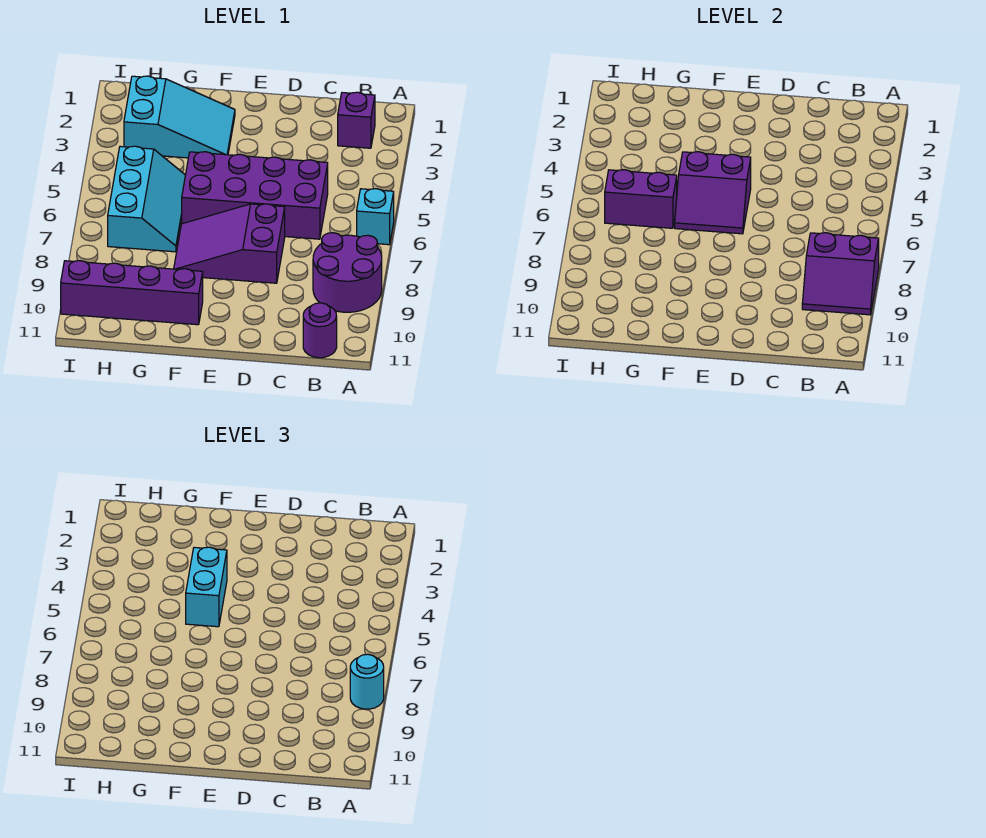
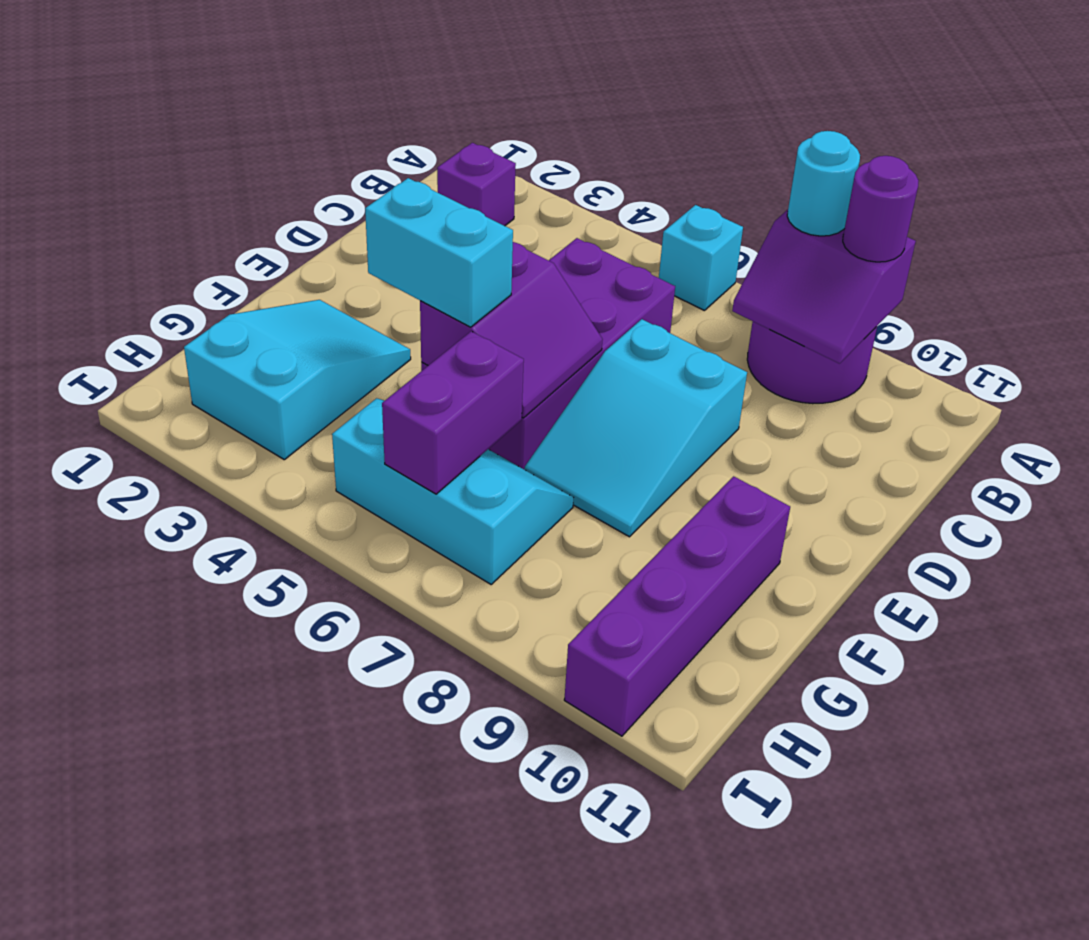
purple slope A8:B9 level 2 top 8 -> purple slope A8:B9 level 2 top A
purple round brick B11 level 1 -> purple round brick A9 level 3
purple slope D7:F8 level 1 top D -> cyan slope D7:F8 level 1 top D

